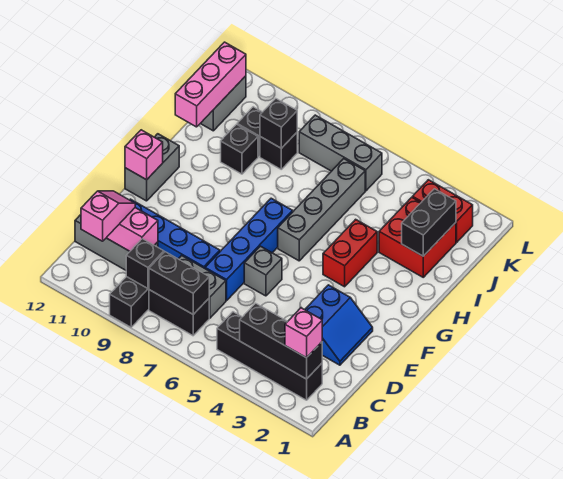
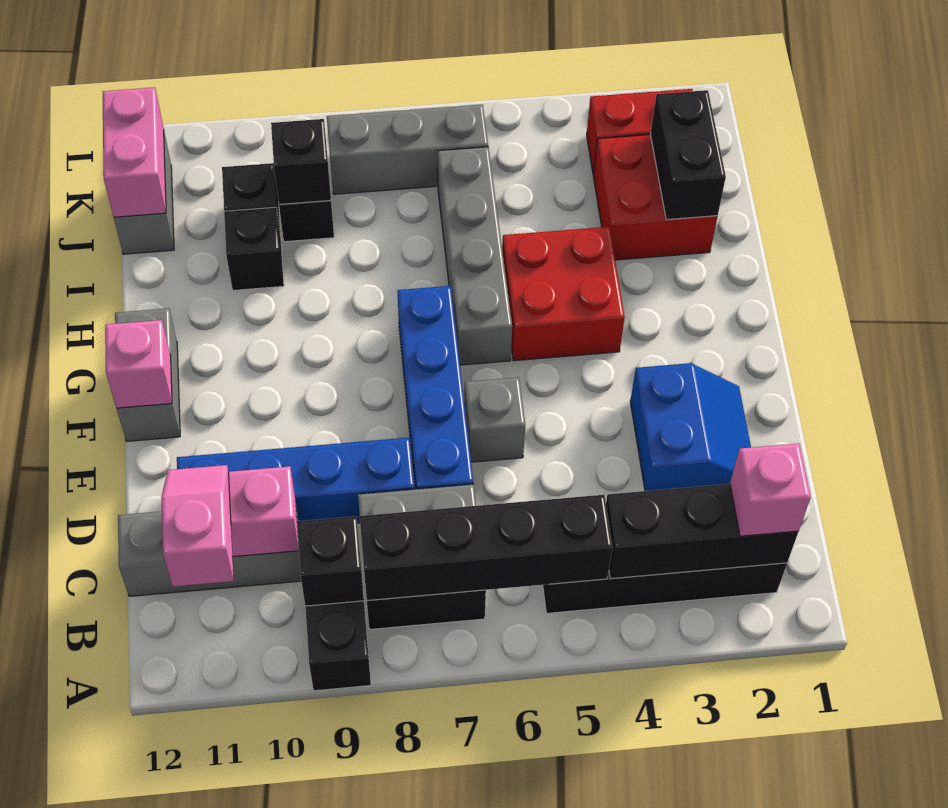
black brick B7:B8 level 2 -> black brick B5:B8 level 2
red brick G4:H4 level 1 -> red brick G4:H5 level 1
pink brick I12:K12 level 2 -> pink brick J12:K12 level 2

